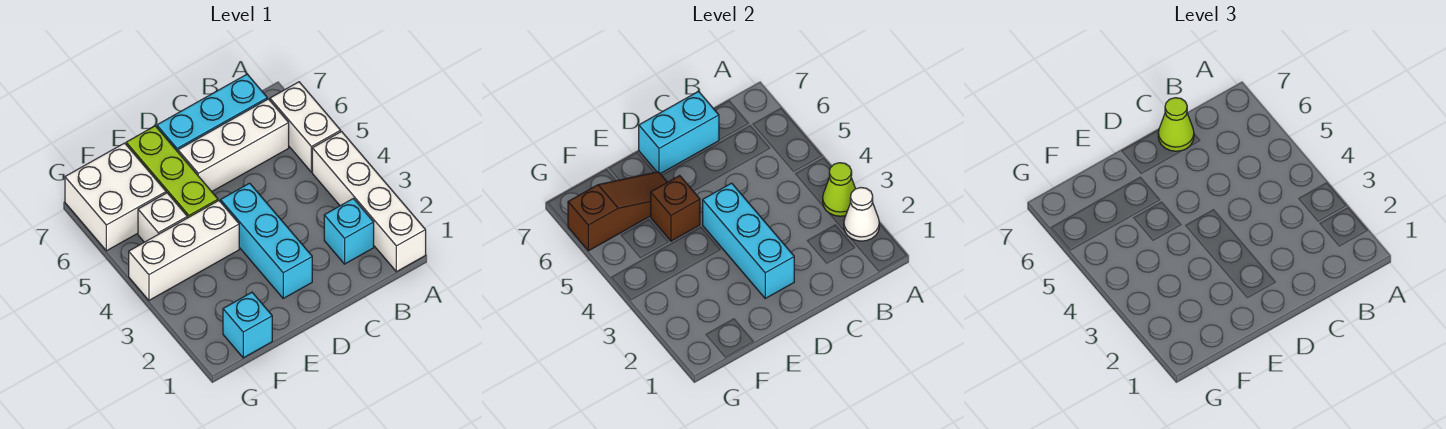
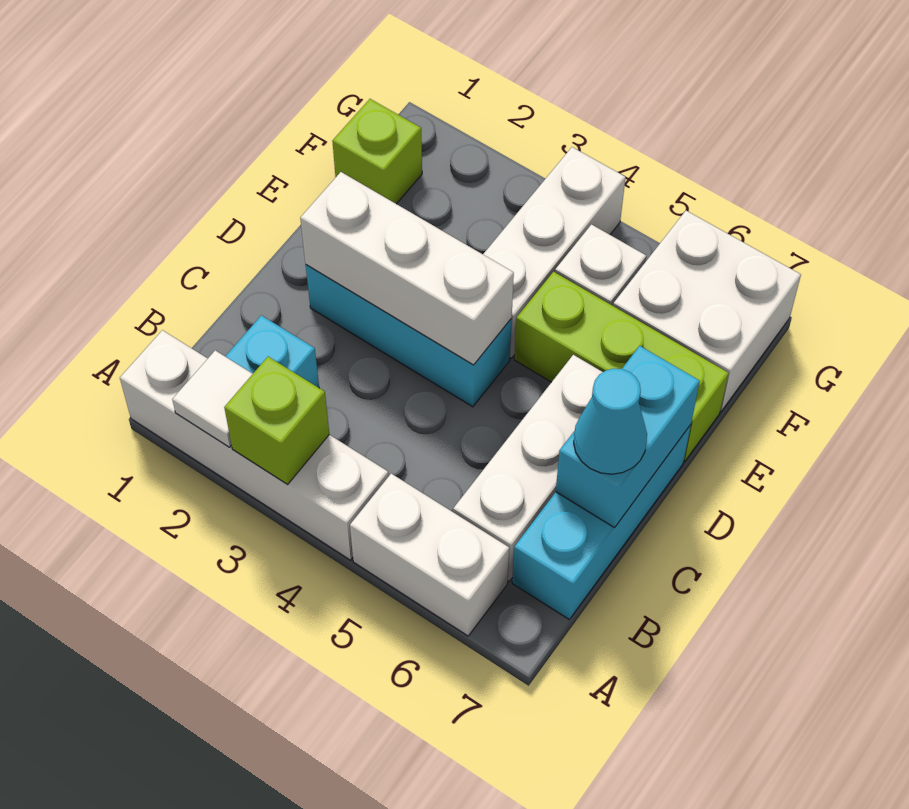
white cone A2 level 2 -> white tile A2 level 2
lime cone A3 level 2 -> lime brick A3 level 2
lime cone C7 level 3 -> cyan cone C7 level 3
cyan brick D2:D4 level 2 -> white brick D2:D4 level 2
brown brick E5 level 2 -> none
brown slope E6:G6 level 2 top G -> none
cyan brick F1 level 1 -> lime brick F1 level 1

